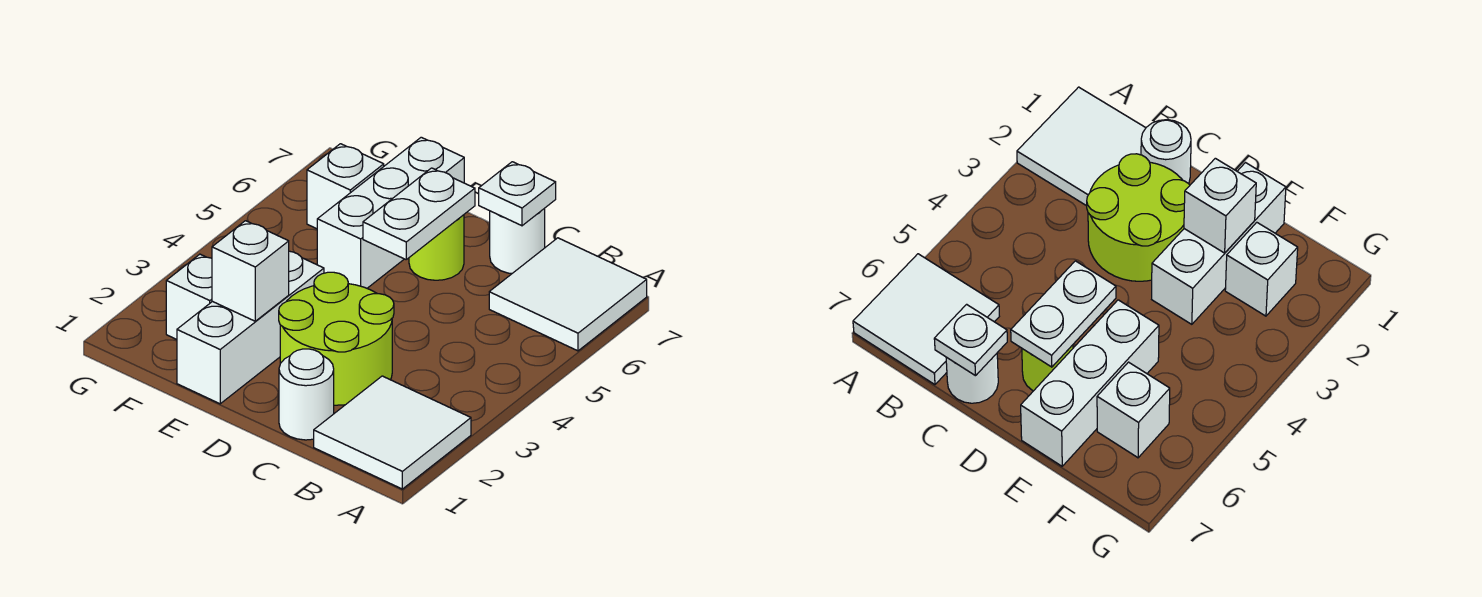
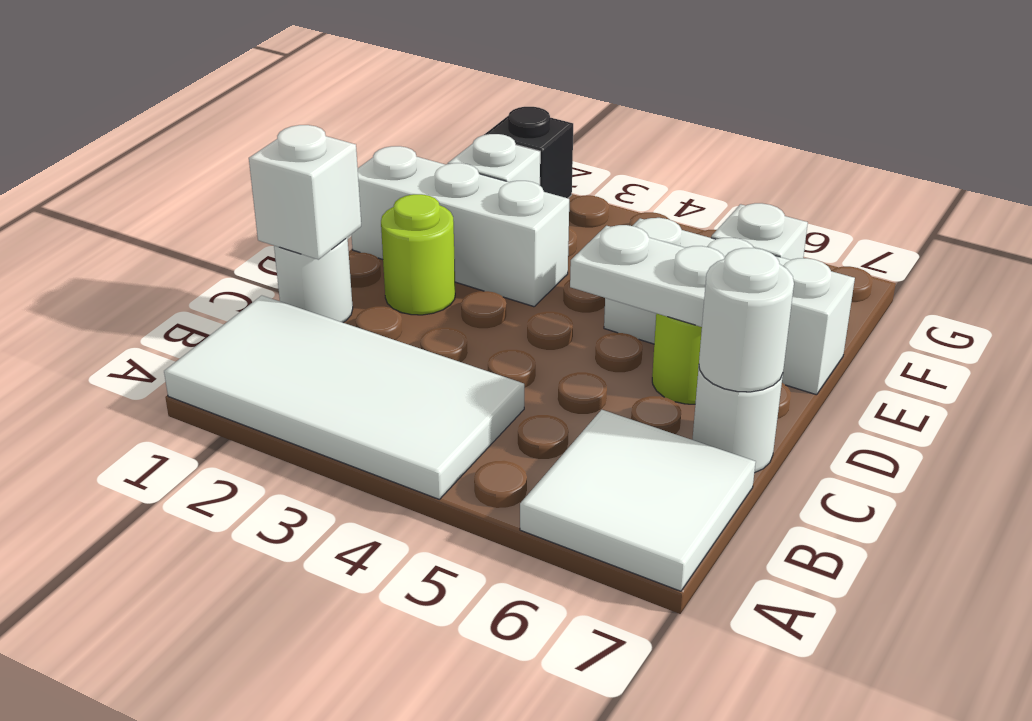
white tile A1:B2 level 1 -> white tile A1:B4 level 1
lime round brick C2:D3 level 1 -> lime round brick D2 level 1
white plate C7 level 2 -> white round brick C7 level 2
white brick E2 level 2 -> white brick C1 level 2
none -> black brick G2 level 1

